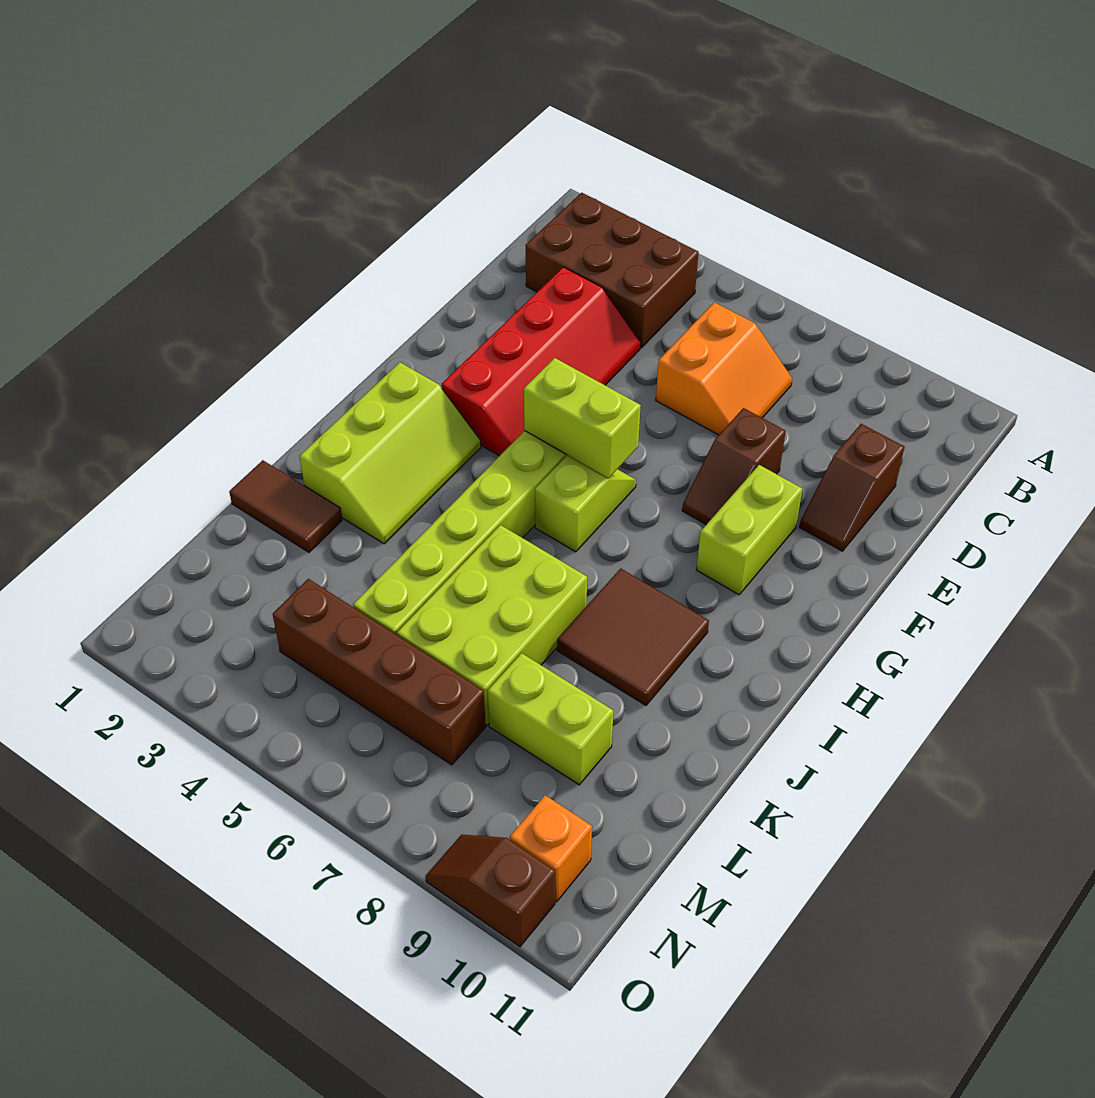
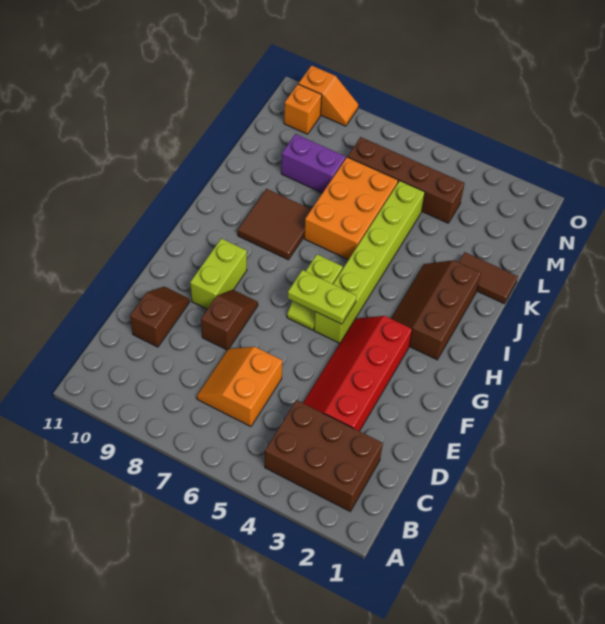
lime brick G5:G6 level 2 -> lime plate G5:G6 level 2
lime slope H2:J3 level 1 top 2 -> brown slope H2:J3 level 1 top 2
lime brick J6:L7 level 1 -> orange brick J6:L7 level 1
lime brick L8:L9 level 1 -> purple brick L8:L9 level 1
brown slope O9:O10 level 1 top 10 -> orange slope O9:O10 level 1 top 10

